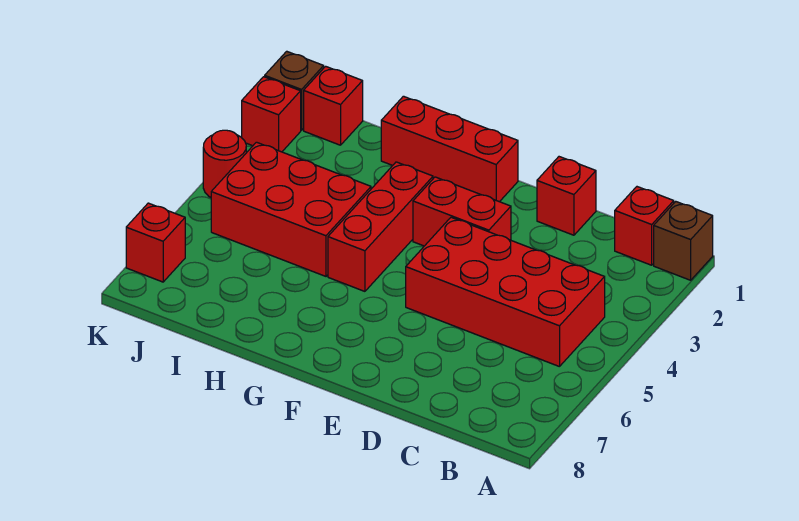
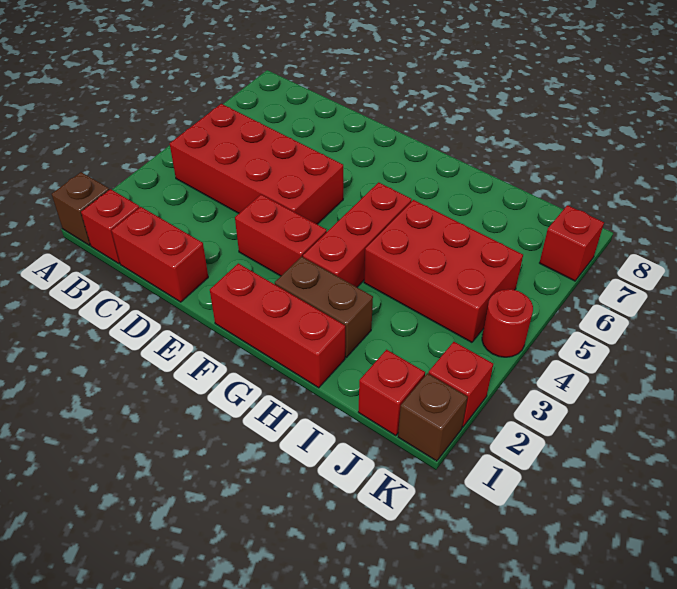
red brick D1 level 1 -> red brick C1:D1 level 1
none -> brown brick G2:H2 level 1

